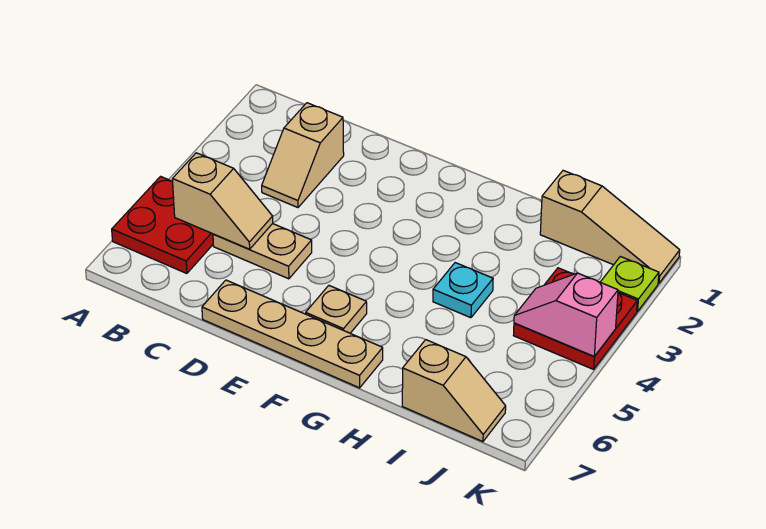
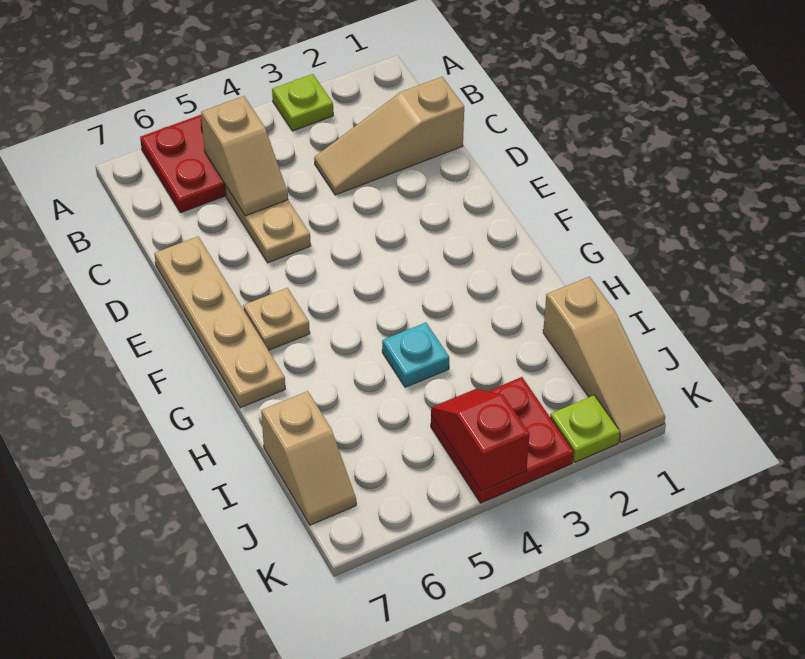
none -> lime plate A3 level 1
tan slope C2:C3 level 1 top 2 -> tan slope C1:C3 level 1 top 1
pink slope J4:K4 level 2 top K -> red slope J4:K4 level 2 top K

